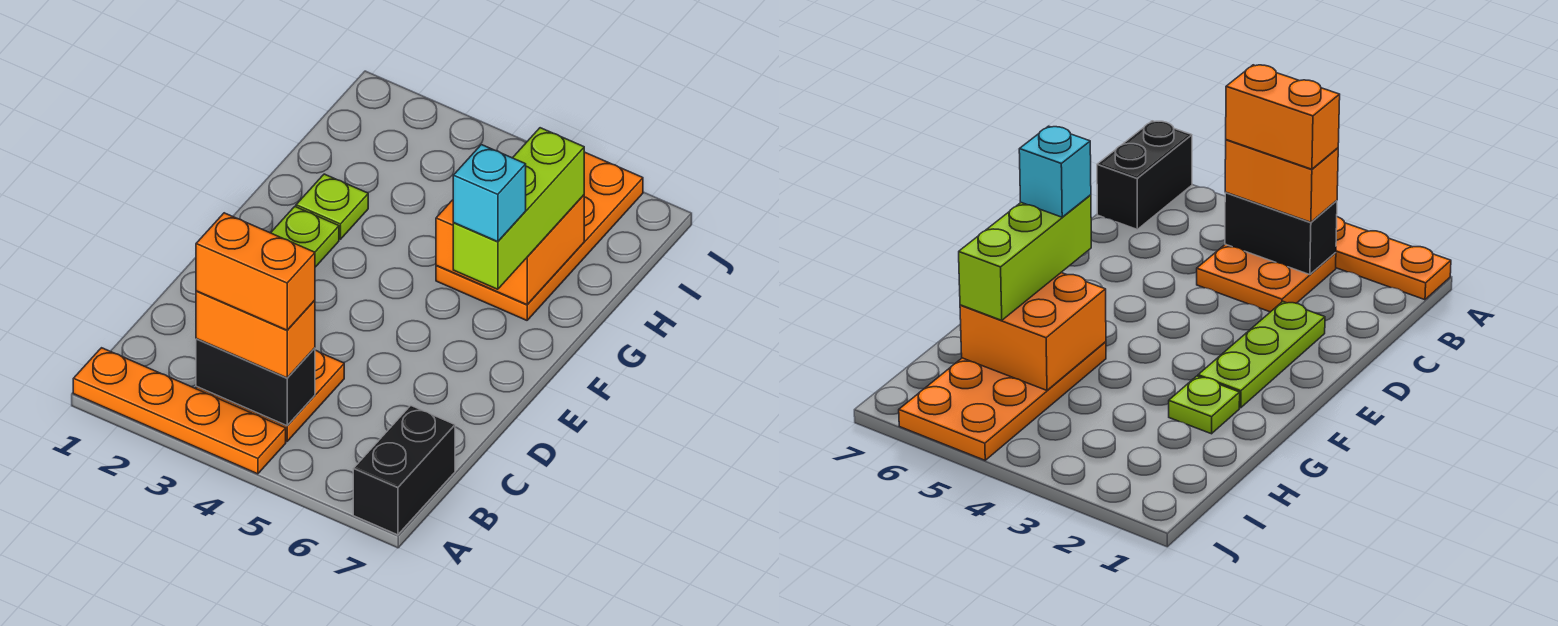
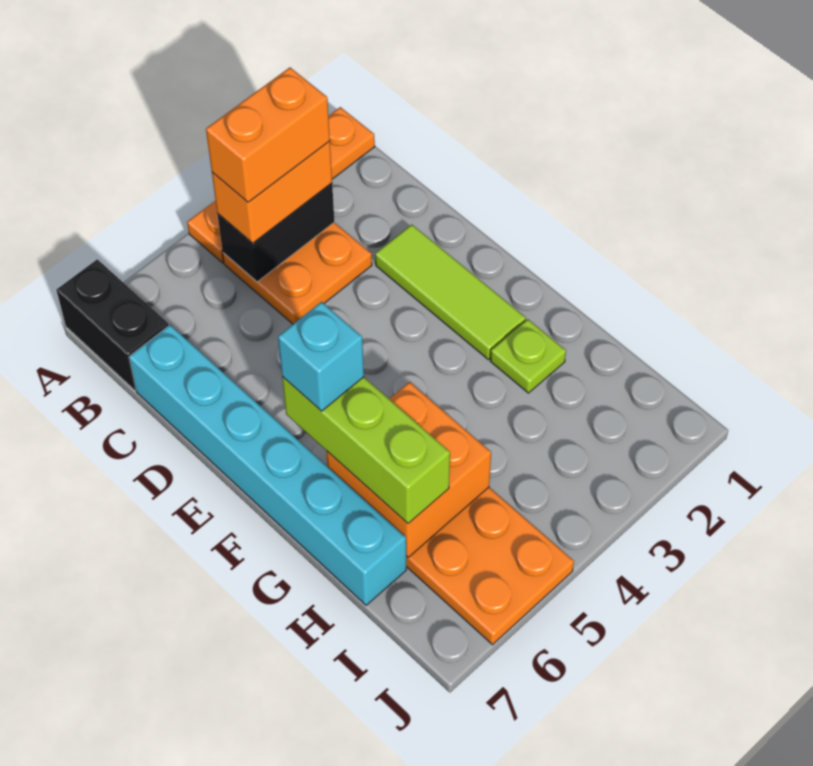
none -> cyan brick C7:H7 level 1
lime plate D2:F2 level 1 -> lime tile D2:F2 level 1

